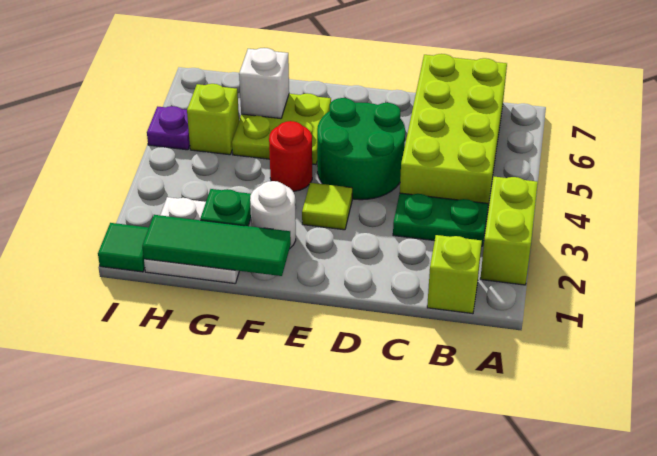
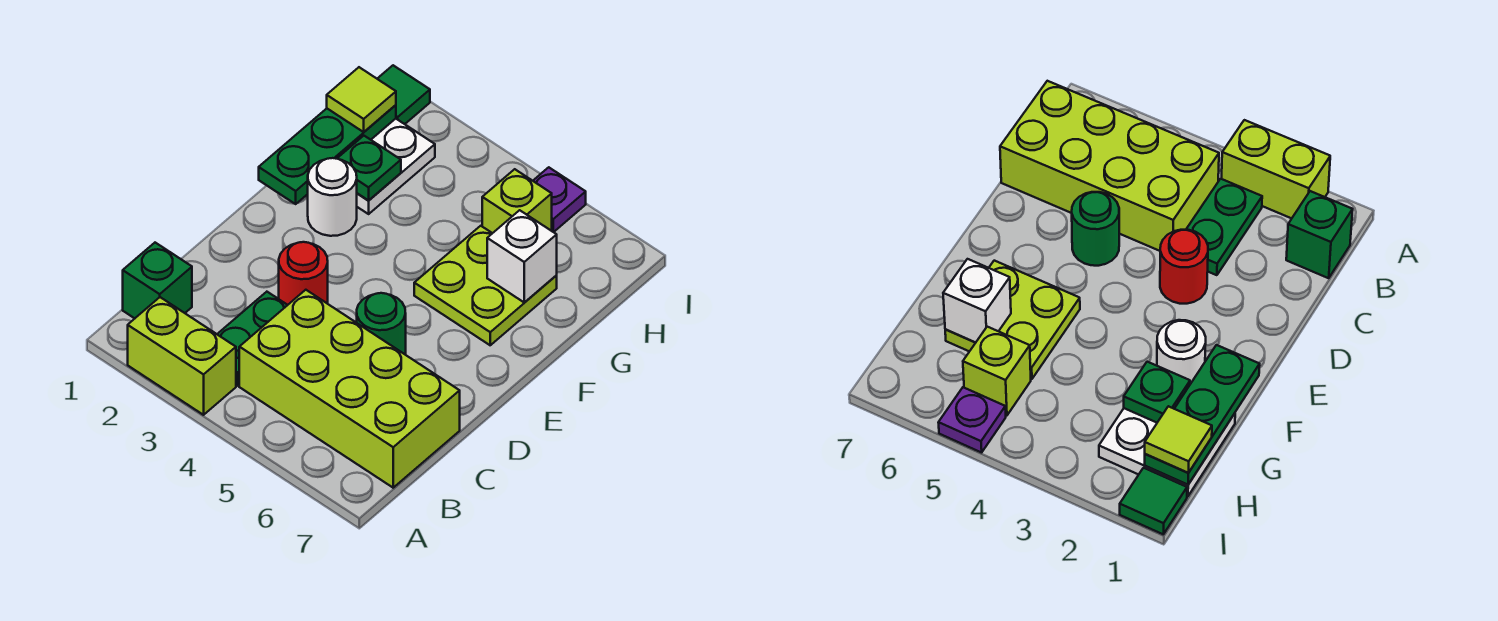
lime brick B1 level 1 -> green brick B1 level 1
green round brick D4:E5 level 1 -> green round brick D5 level 1
lime tile E3 level 1 -> lime tile H1 level 3
green tile F1:H1 level 2 -> green plate F1:H1 level 2
red round brick F4 level 1 -> red round brick D3 level 1

